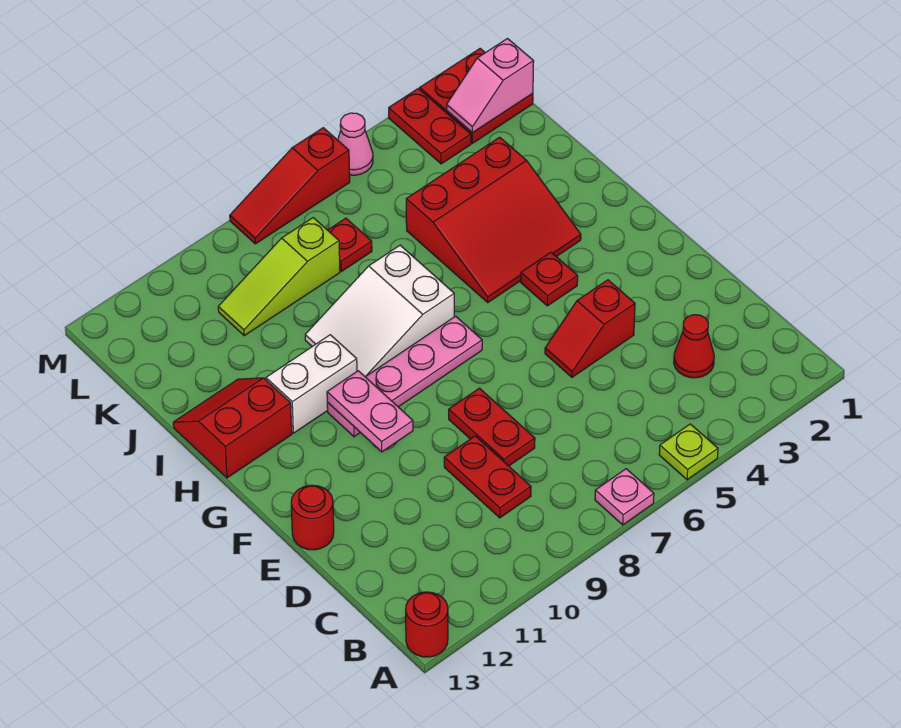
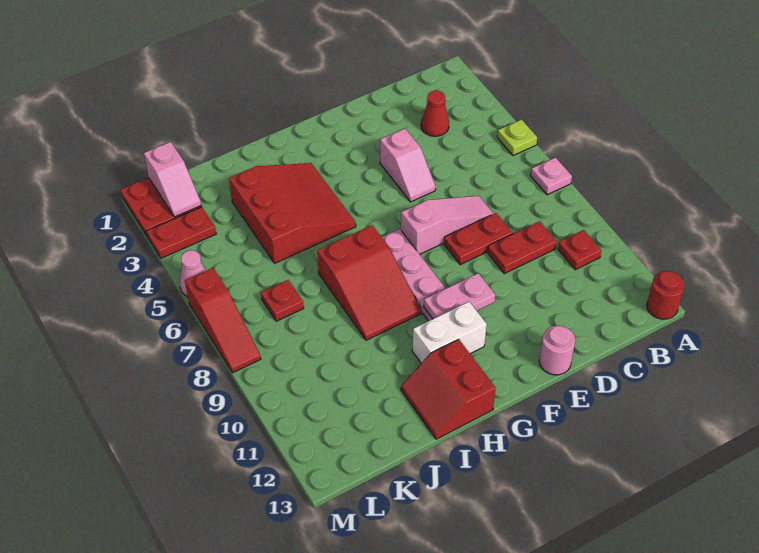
none -> pink slope D7:F7 level 1 top F
red slope E4:E5 level 1 top 4 -> pink slope E4:E5 level 1 top 4
red round brick E13 level 1 -> pink round brick E13 level 1
red plate G4 level 1 -> red plate B10 level 1
white slope H7:I9 level 1 top 7 -> red slope H7:I9 level 1 top 7
white brick H10:H11 level 1 -> white brick G11:H11 level 1
lime slope K8:K10 level 1 top 8 -> none

